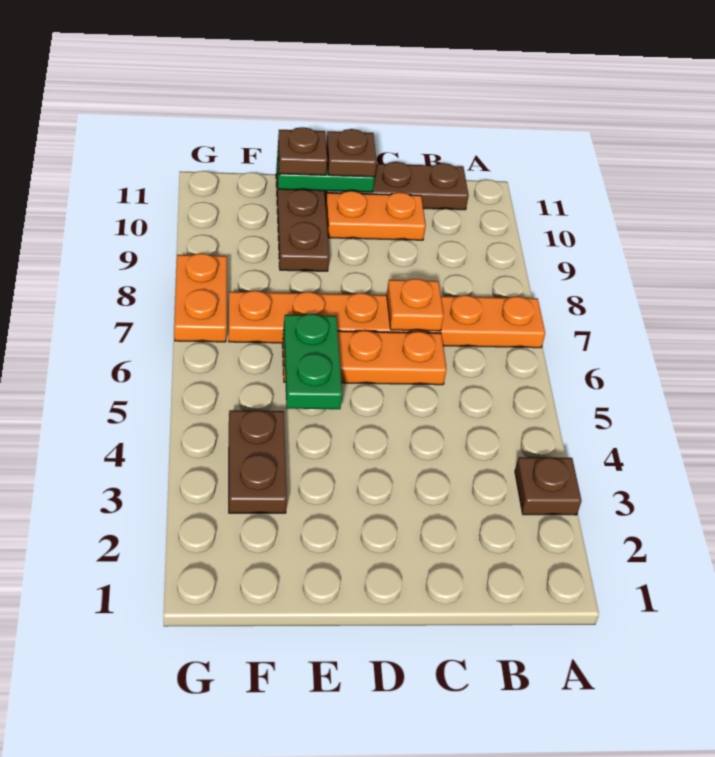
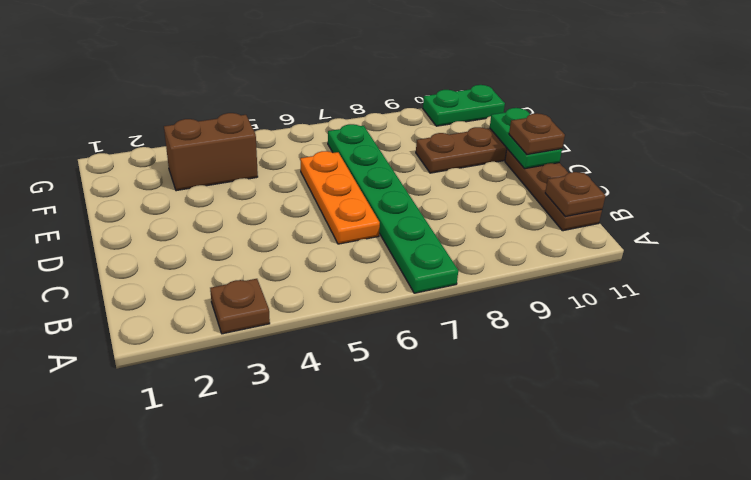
orange plate A7:F7 level 1 -> green plate A7:F7 level 1
orange plate C7 level 2 -> none
orange plate C10:D10 level 1 -> none
green plate E5:E6 level 2 -> green plate G10:G11 level 1
brown plate E11 level 3 -> brown plate B11 level 2
brown plate F3:F4 level 1 -> brown brick F3:F4 level 1
orange plate G7:G8 level 1 -> none

